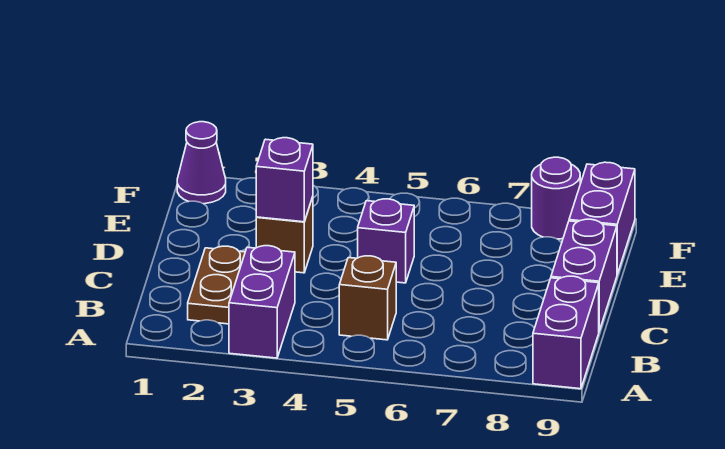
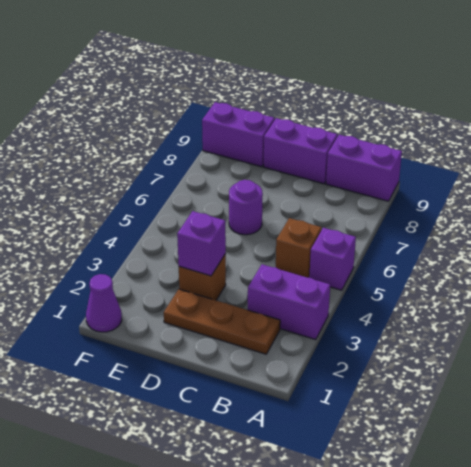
brown plate B2:C2 level 1 -> brown plate B2:D2 level 1
purple brick D5 level 1 -> purple brick A5 level 1
purple round brick F8 level 1 -> purple round brick D6 level 1

